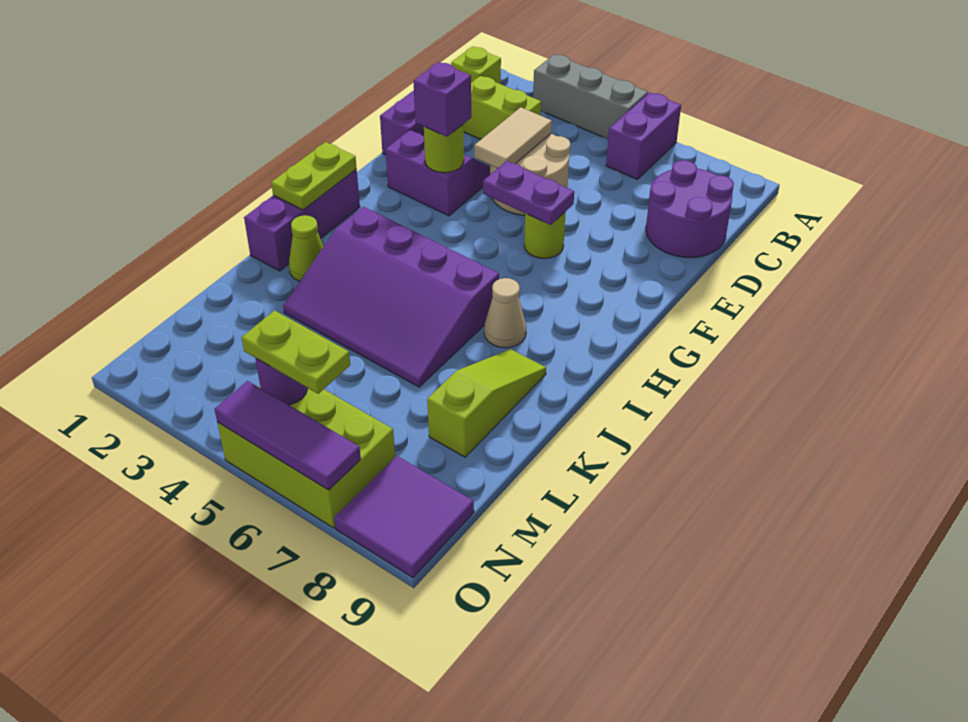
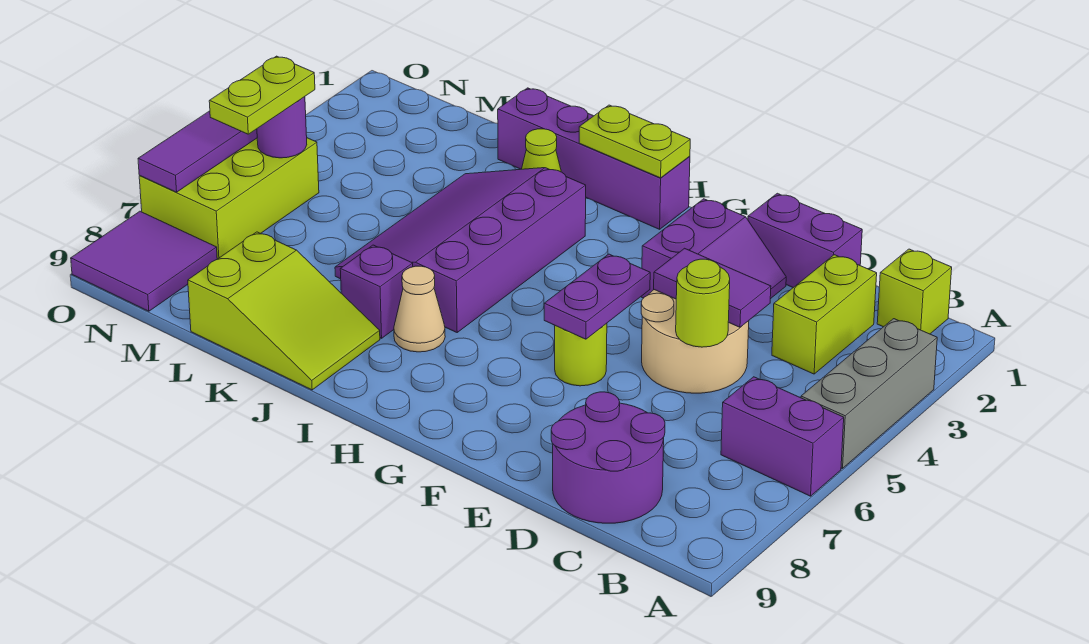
tan tile D4:E4 level 2 -> purple tile D4:E4 level 2
lime round brick F3 level 2 -> lime round brick D5 level 2
purple brick F3 level 3 -> purple brick J7 level 1
purple brick H1:J1 level 1 -> purple brick H1:K1 level 1
lime slope J8:L8 level 1 top L -> lime slope J8:L9 level 1 top L

